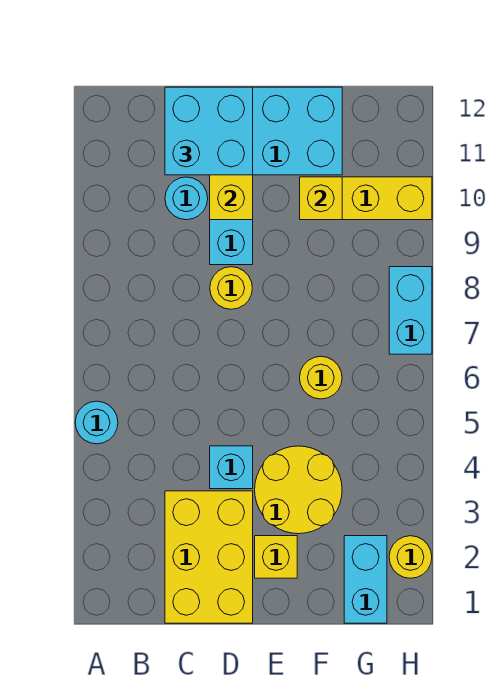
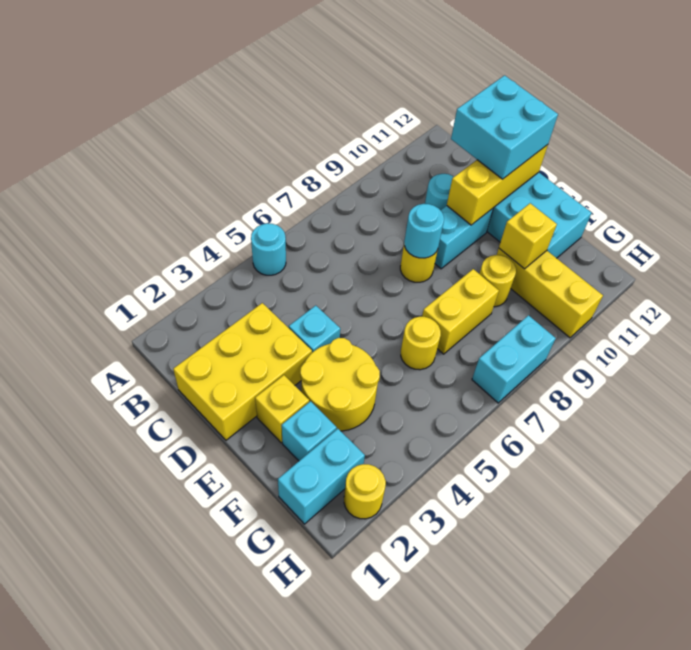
none -> cyan round brick D8 level 2
none -> cyan brick F2 level 1
none -> yellow brick F7:F8 level 1
none -> yellow round brick F9 level 1

